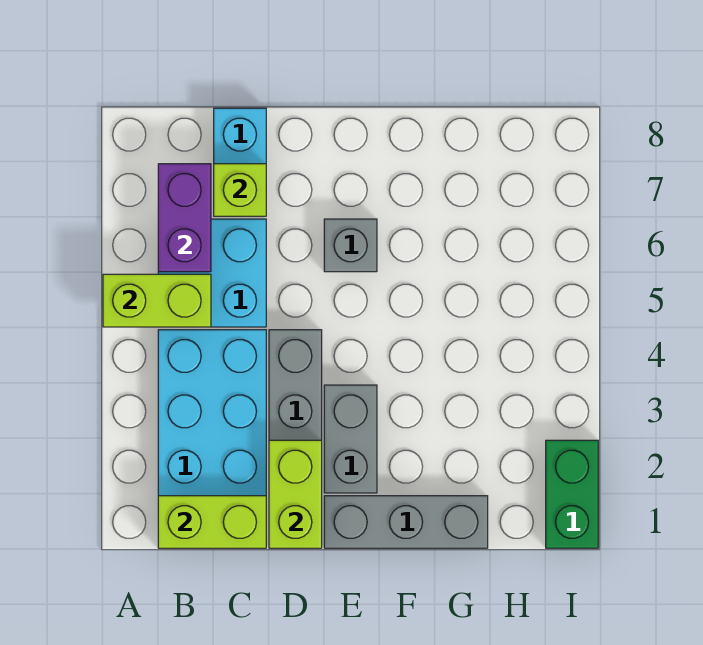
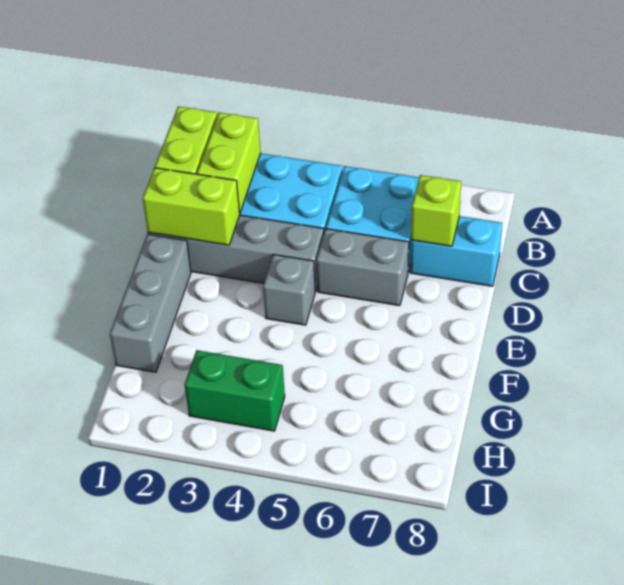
lime brick A5:B5 level 2 -> lime brick B2:C2 level 2
purple brick B6:B7 level 2 -> none
grey brick E2:E3 level 1 -> grey brick D5:D6 level 1
grey brick E6 level 1 -> grey brick E4 level 1
green brick I1:I2 level 1 -> green brick H3:H4 level 1

